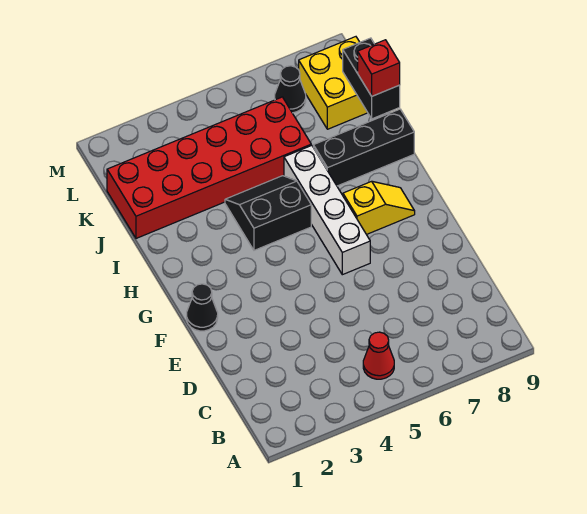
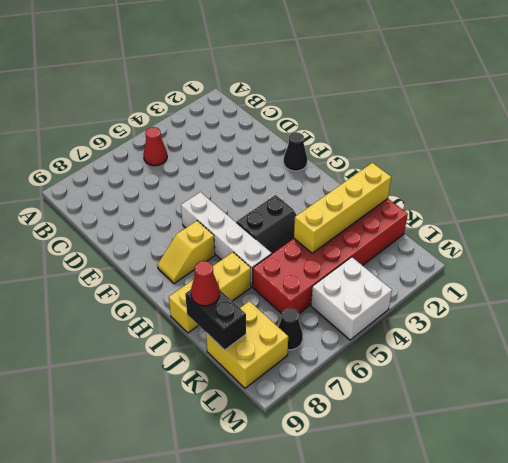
black brick I7:I9 level 1 -> yellow brick I7:I9 level 1
none -> yellow brick J1:J4 level 2
red brick J9 level 3 -> red cone J9 level 3
none -> white brick L4:M5 level 1

